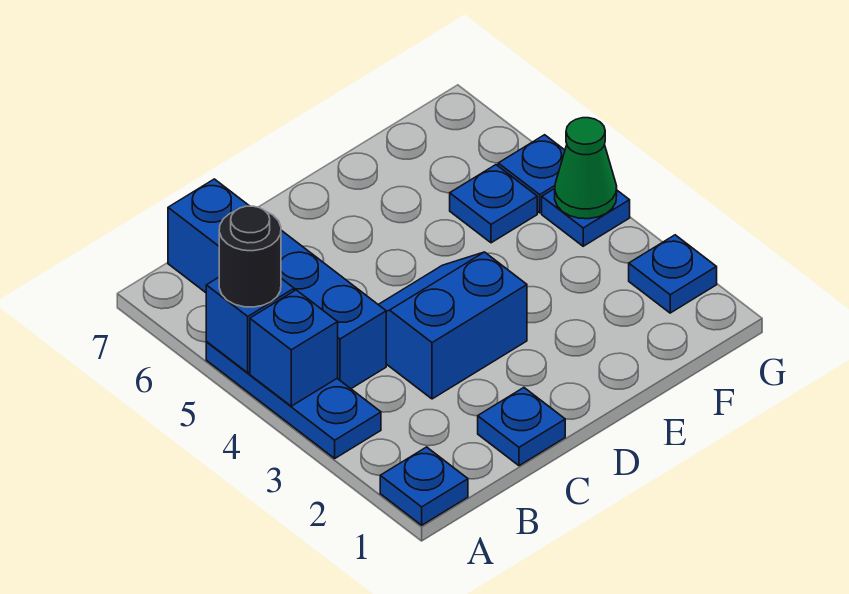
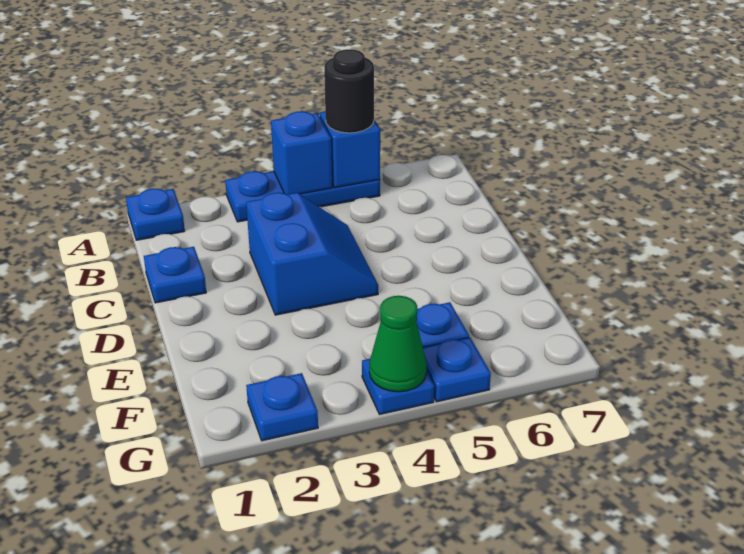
blue brick B4:B7 level 1 -> none

